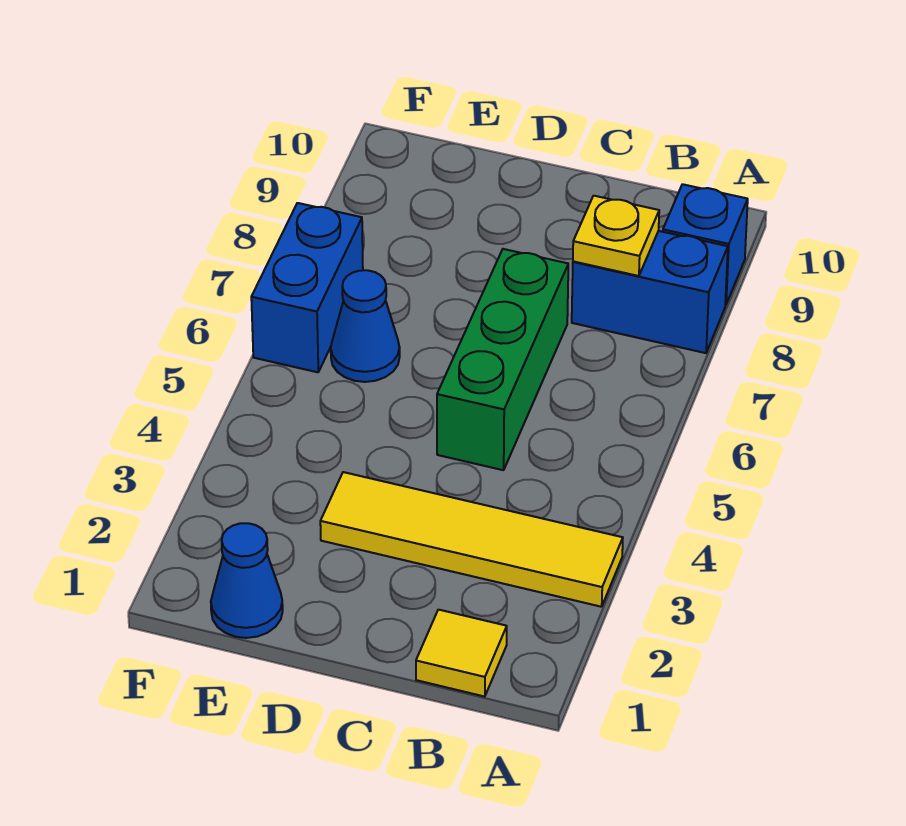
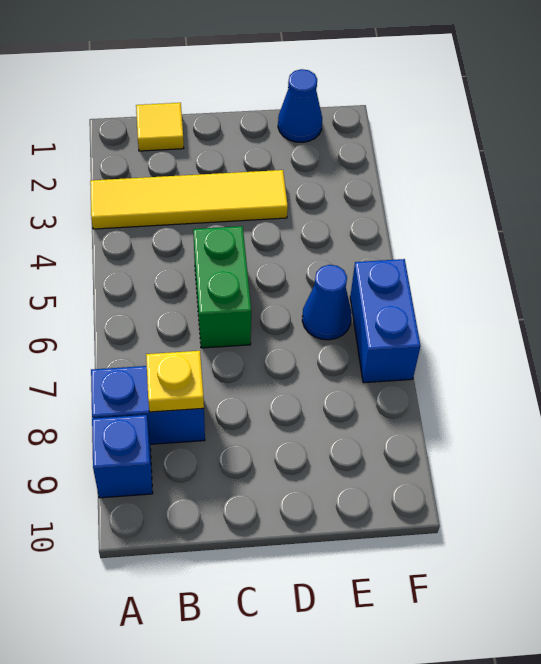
green brick C5:C7 level 1 -> green brick C5:C6 level 1

